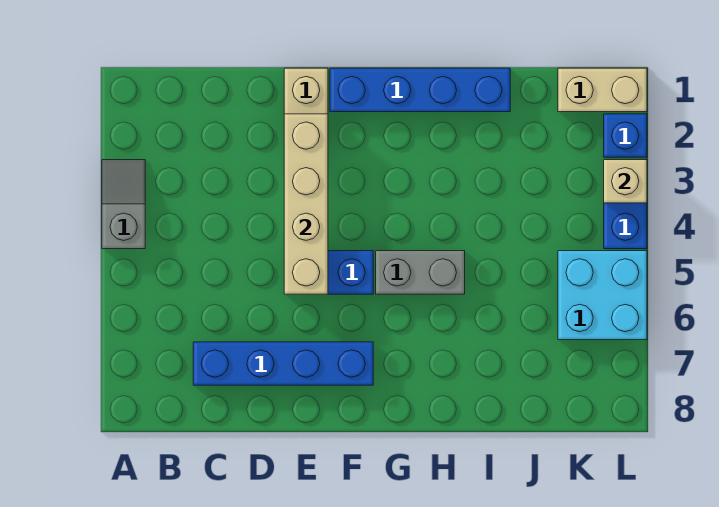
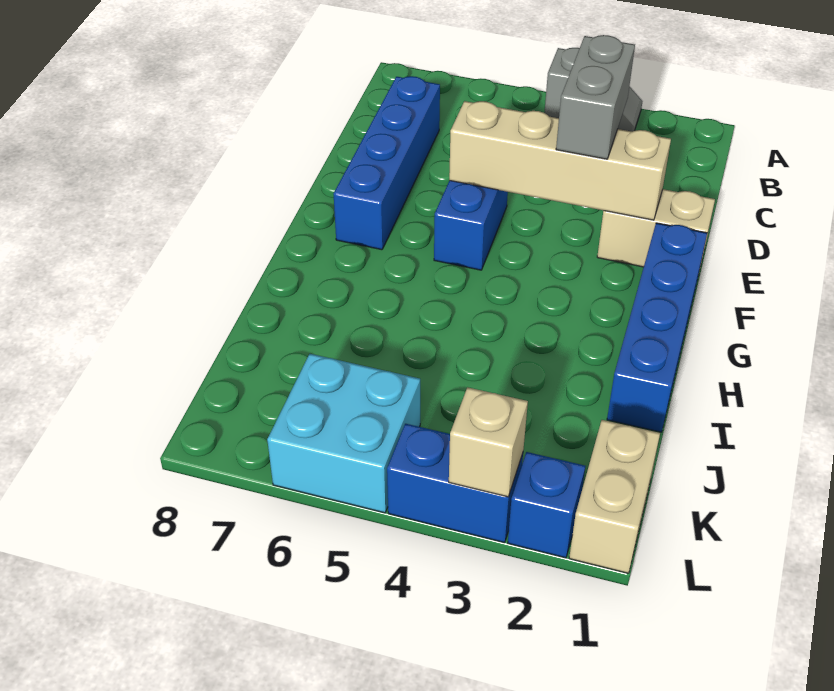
grey brick G5:H5 level 1 -> grey brick D3:E3 level 3

